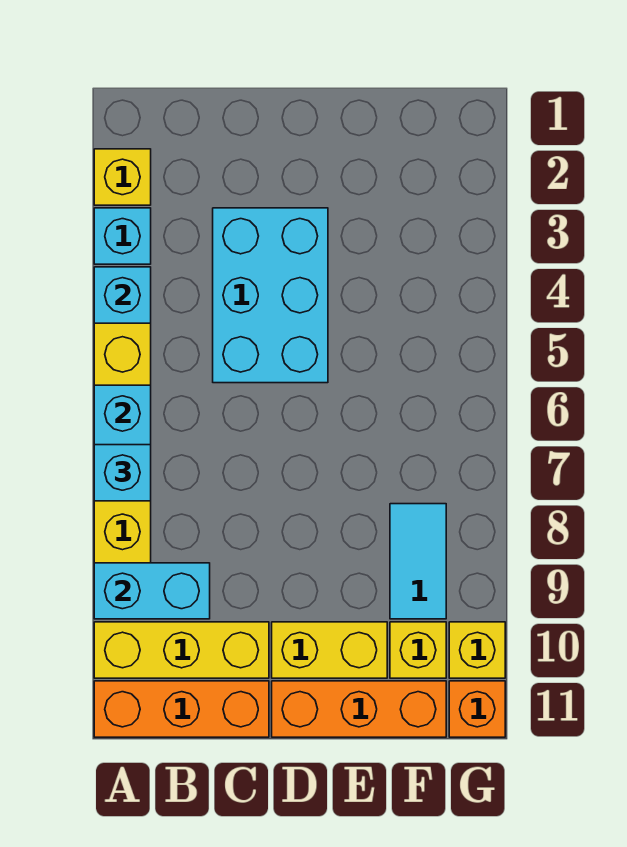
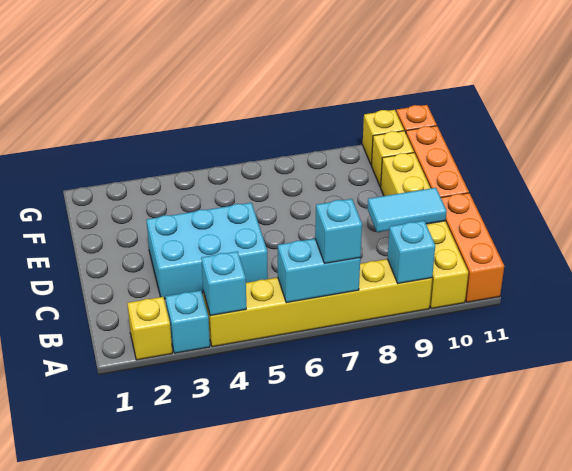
cyan brick A9:B9 level 2 -> cyan brick A9 level 2
cyan tile F8:F9 level 1 -> cyan tile C9:C10 level 2

